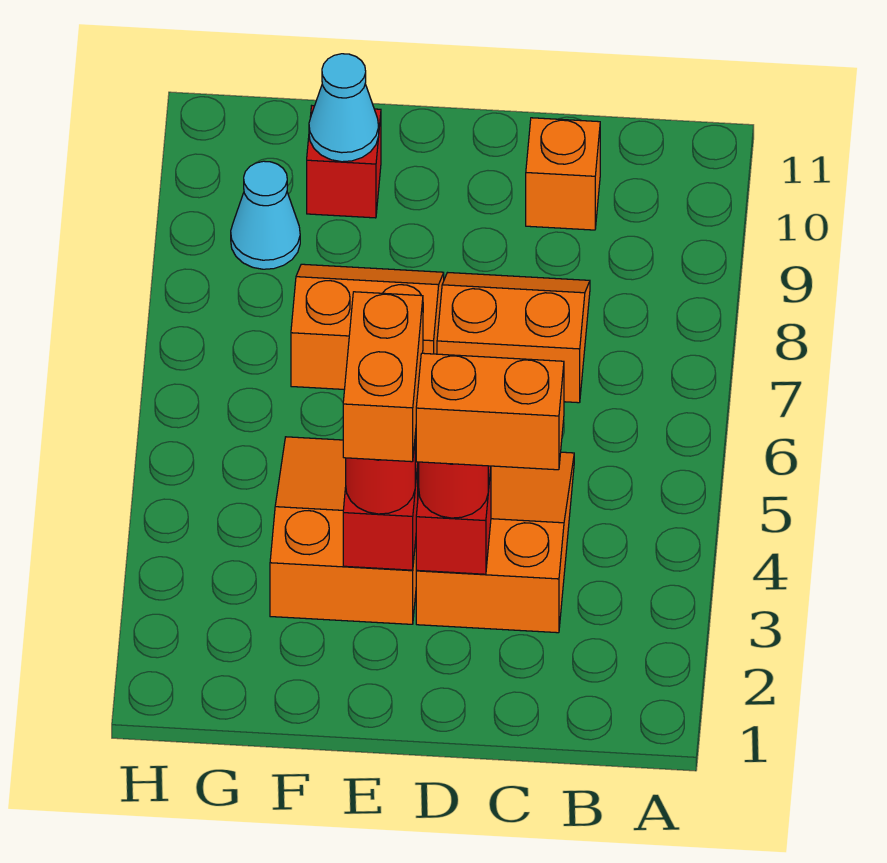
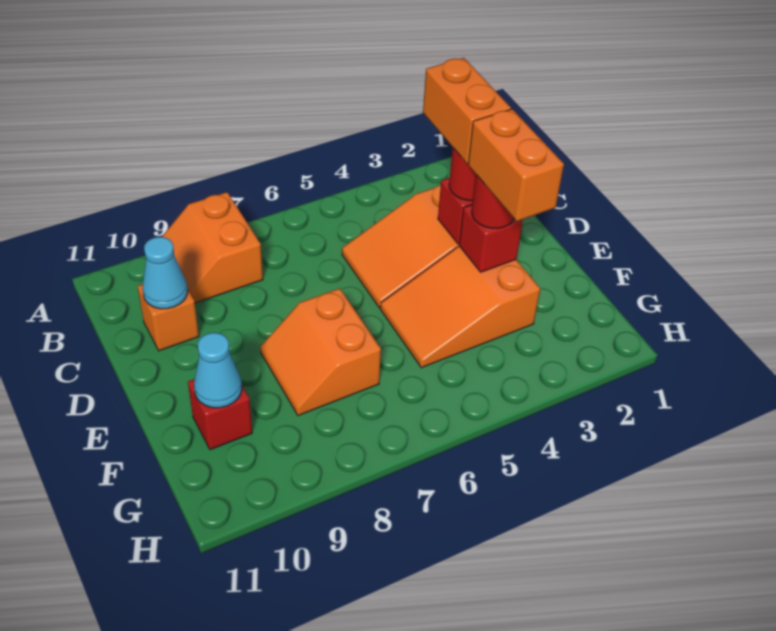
orange slope C7:D8 level 1 top 7 -> orange slope A8:B9 level 1 top 8
orange brick E3:E4 level 4 -> orange brick E3:F3 level 4
cyan cone G9 level 1 -> cyan cone C10 level 2

